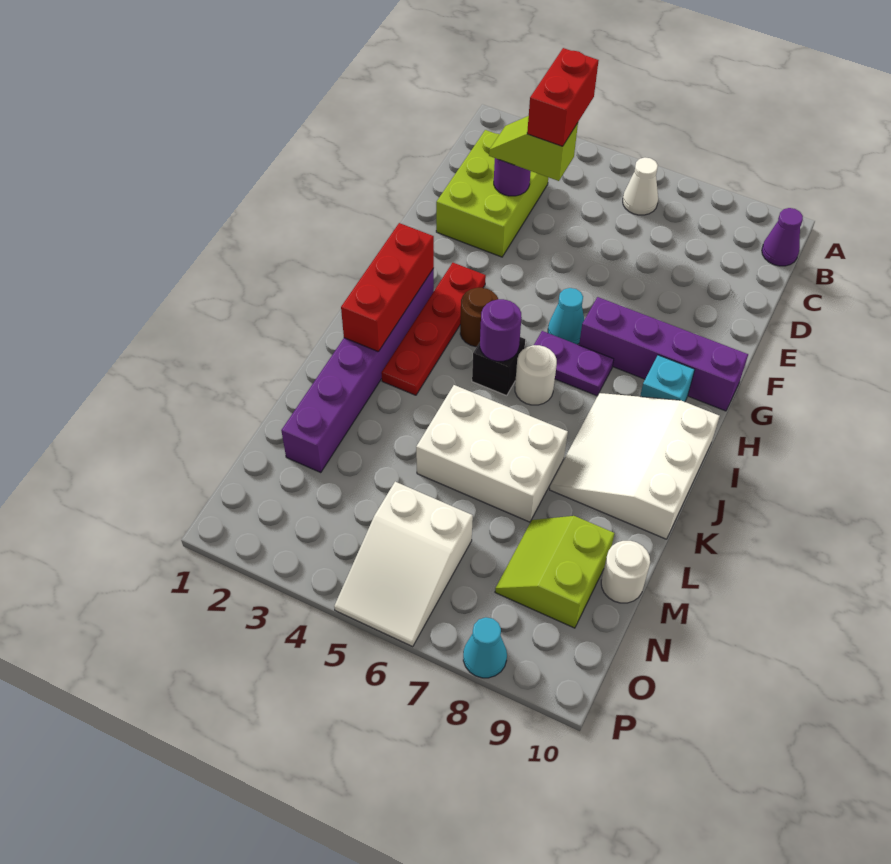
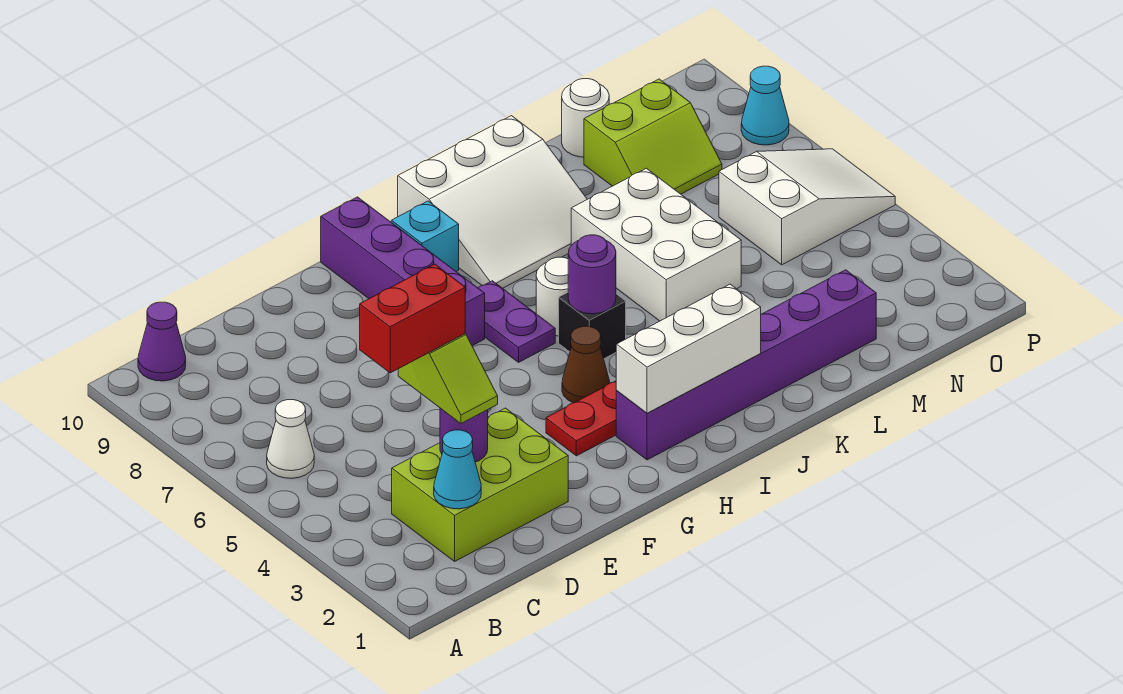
cyan cone G6 level 1 -> cyan cone C2 level 2
red brick H2:J2 level 2 -> white brick H2:J2 level 2
brown round brick H4 level 1 -> brown cone H4 level 1

